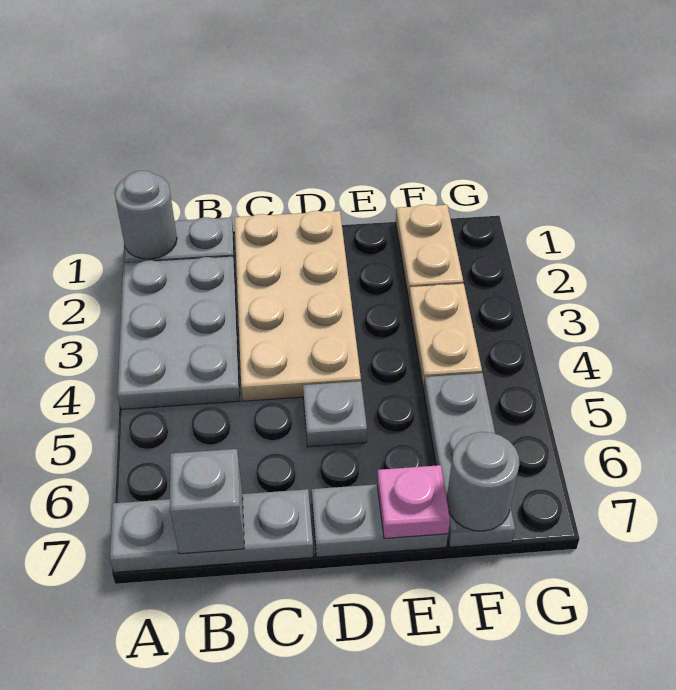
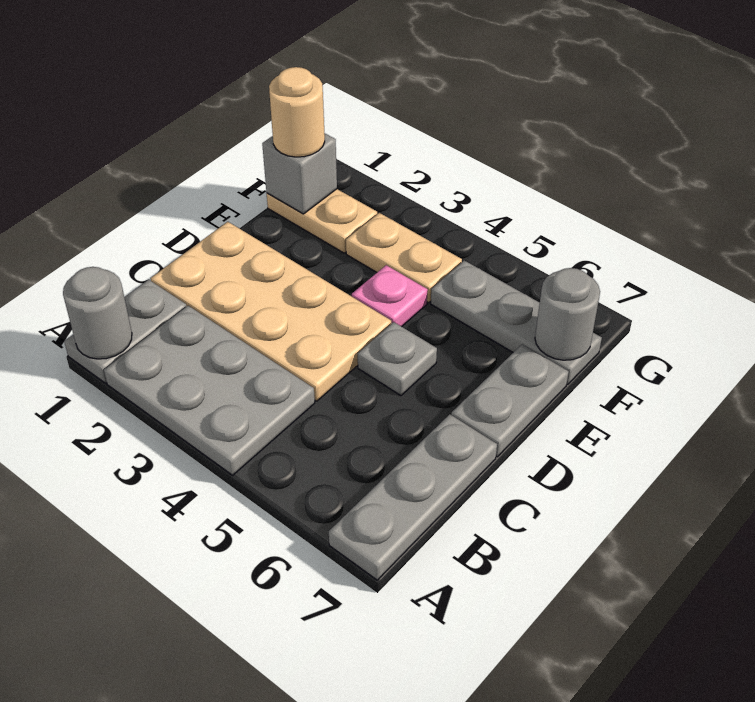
grey brick B7 level 2 -> grey brick F1 level 2
pink plate E7 level 2 -> pink plate E4 level 1
none -> tan round brick F1 level 3

